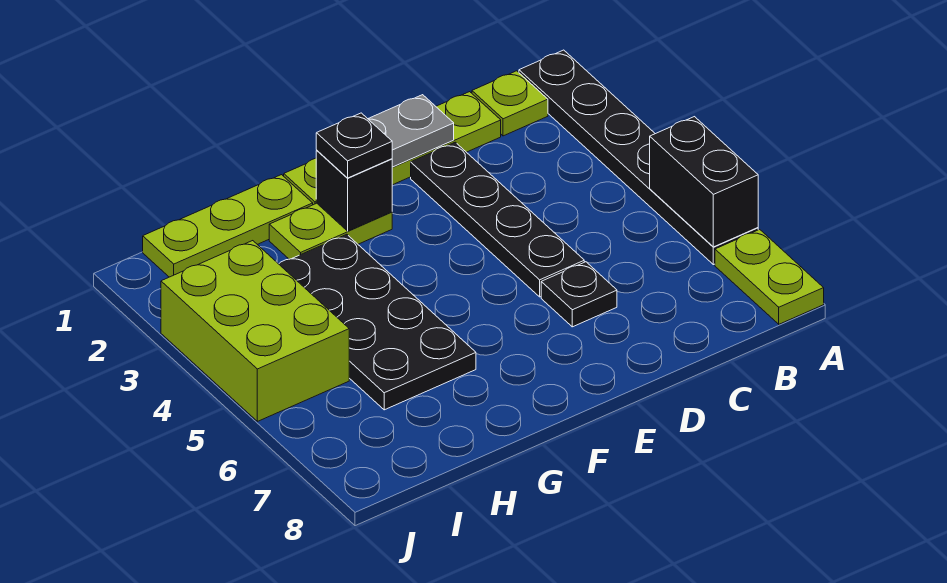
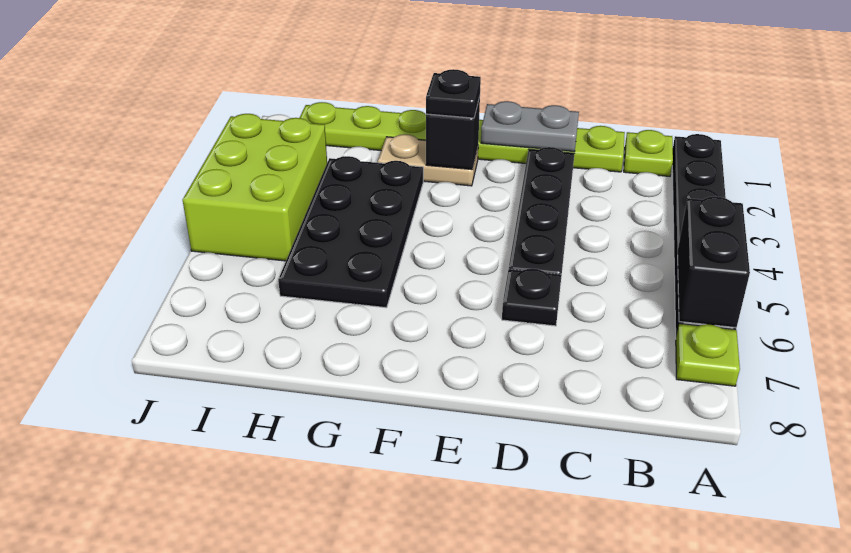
lime plate A7:A8 level 1 -> lime plate A7 level 1
lime plate F2:G2 level 1 -> tan plate F2:G2 level 1

